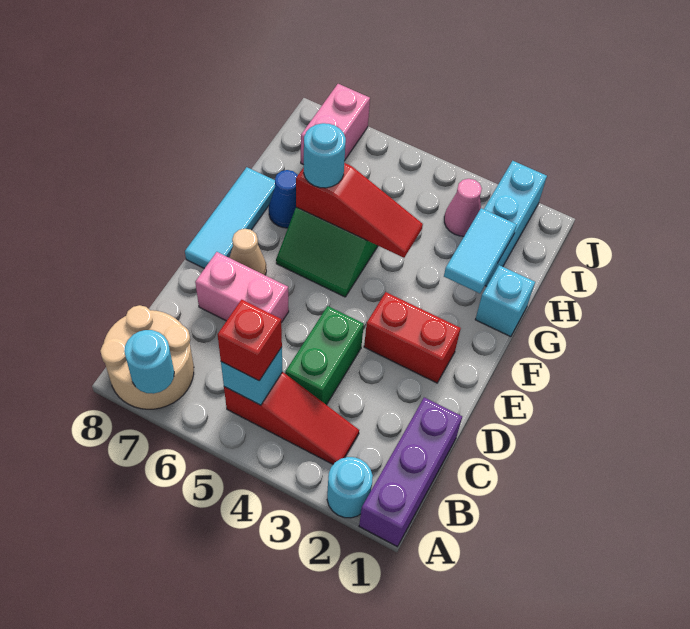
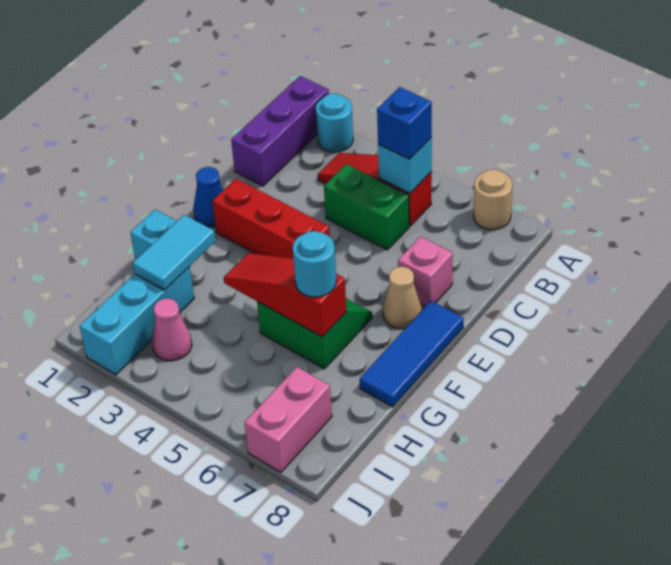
tan round brick A7:B8 level 1 -> tan round brick A7 level 1
cyan round brick A7 level 2 -> none
red brick B5 level 3 -> blue brick B5 level 3
green brick C4:D4 level 1 -> green brick C4:C5 level 1
pink brick D6:D7 level 1 -> pink brick D7 level 1
red brick E2:E3 level 1 -> red brick E2:E4 level 1
cyan tile E8:G8 level 1 -> blue tile E8:G8 level 1
blue cone G7 level 1 -> blue cone E1 level 1

